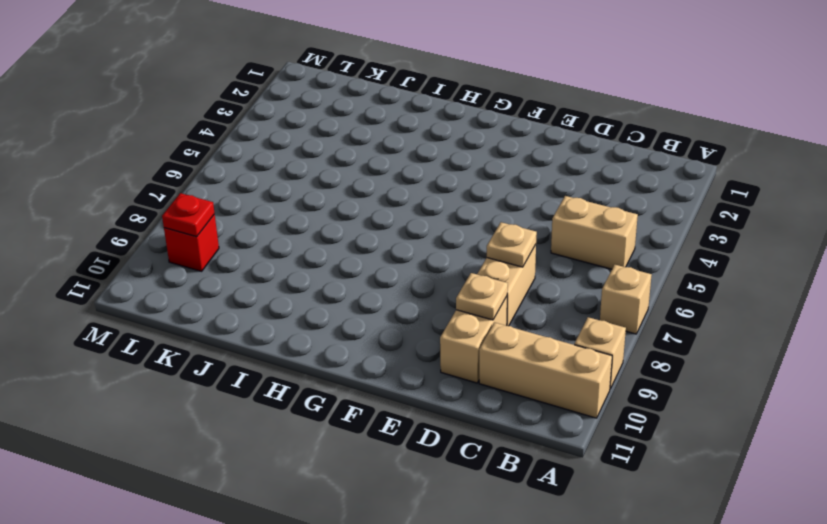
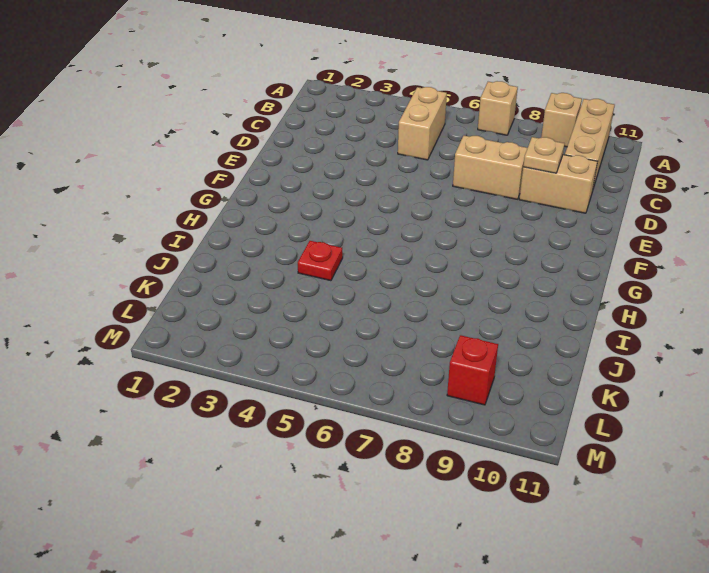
tan plate D7 level 2 -> none
red plate L9 level 2 -> red plate I4 level 1

